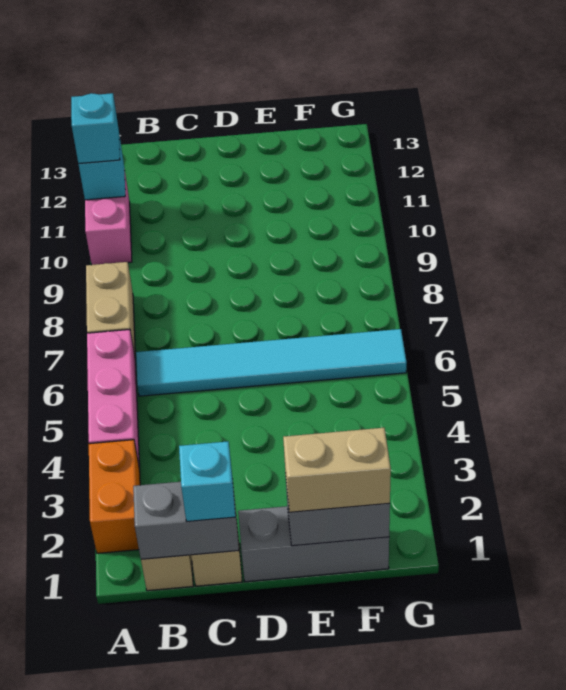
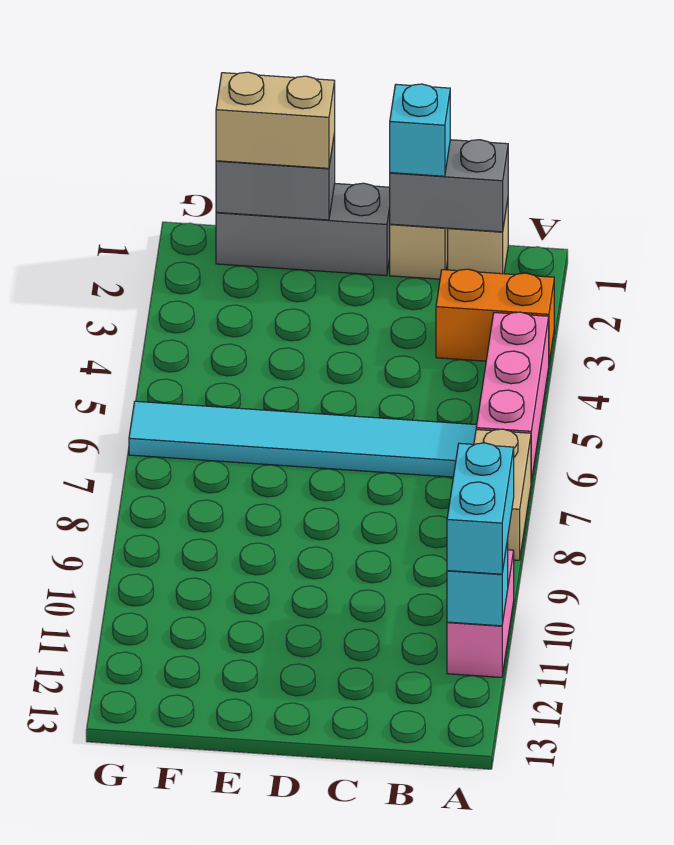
orange brick A2:A3 level 1 -> orange brick A3:B3 level 1
cyan brick A11 level 3 -> cyan brick A10:A11 level 3

